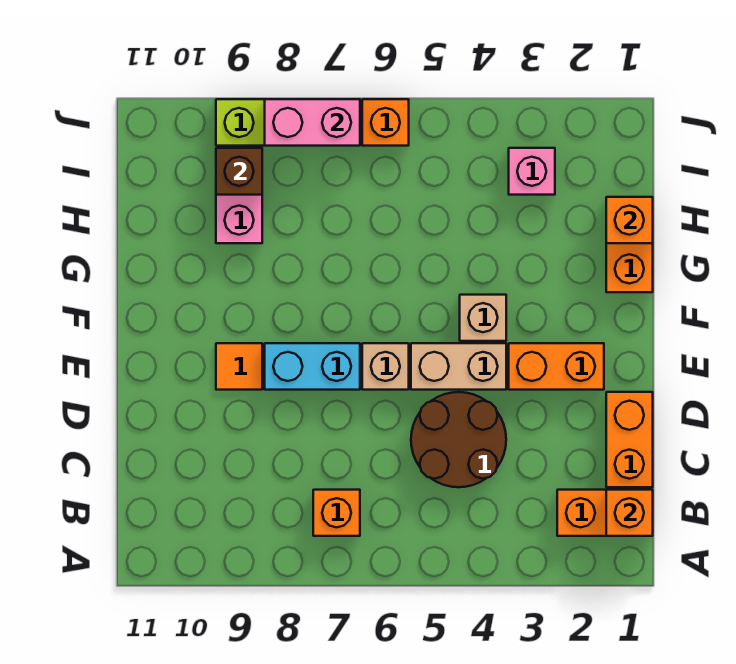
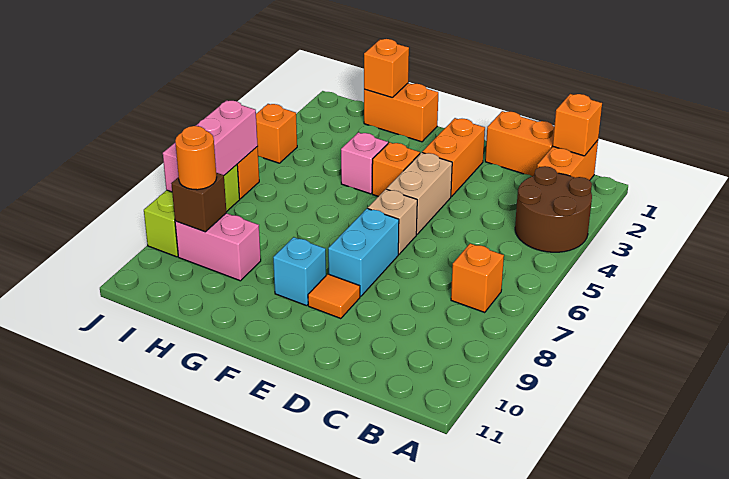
brown round brick C4:D5 level 1 -> brown round brick A3:B4 level 1
tan brick F4 level 1 -> orange brick F4 level 1
none -> cyan brick F9 level 1
pink brick I3 level 1 -> pink brick G4 level 1
none -> orange round brick I9 level 3
none -> orange brick J4 level 1
pink brick J7:J8 level 2 -> pink brick J6:J8 level 2

